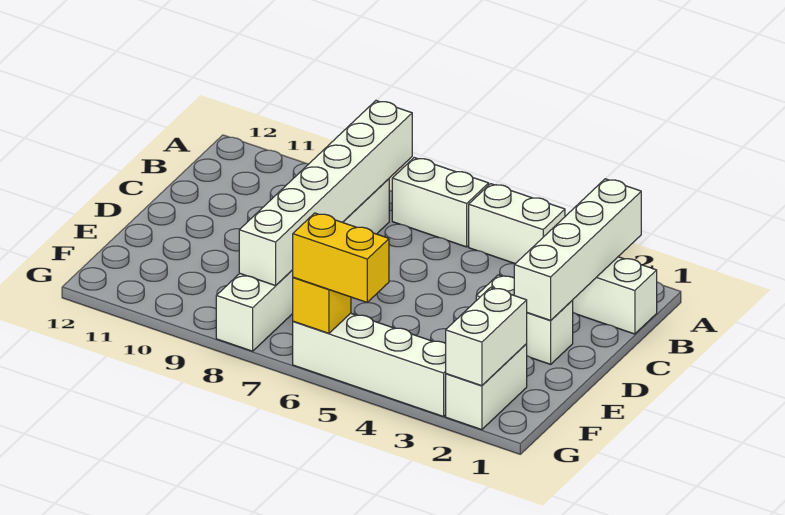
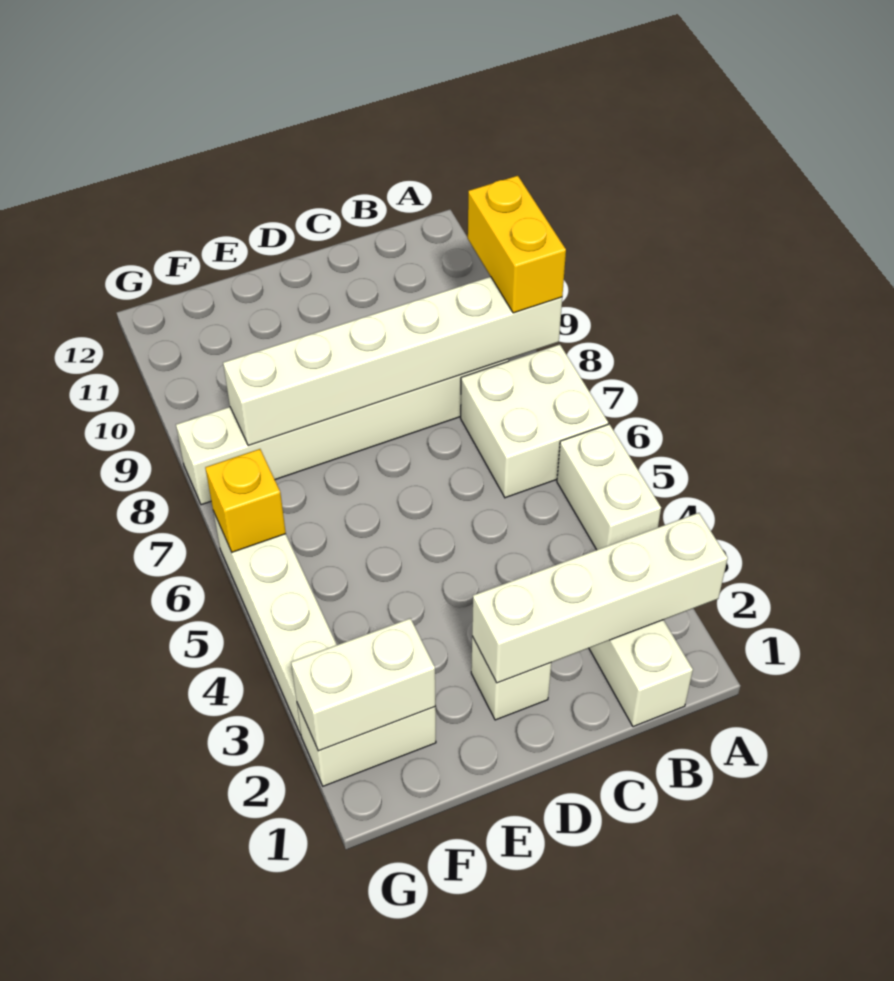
white brick A6:A7 level 1 -> white brick A6:B7 level 1
white brick D2:D3 level 1 -> white brick D2 level 1
yellow brick G5:G6 level 3 -> yellow brick A8:A9 level 3

